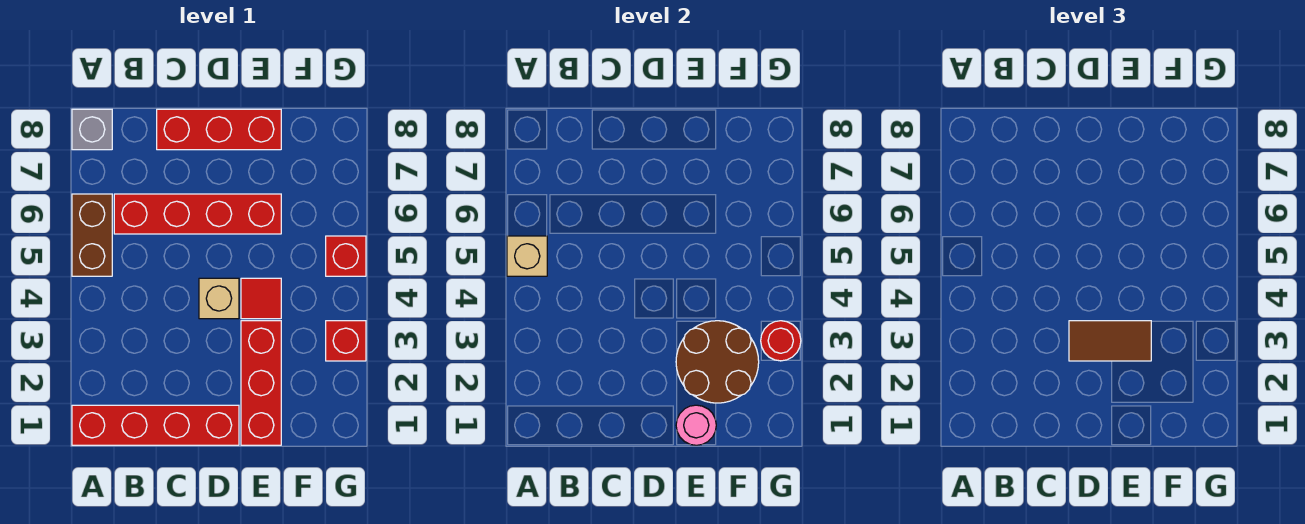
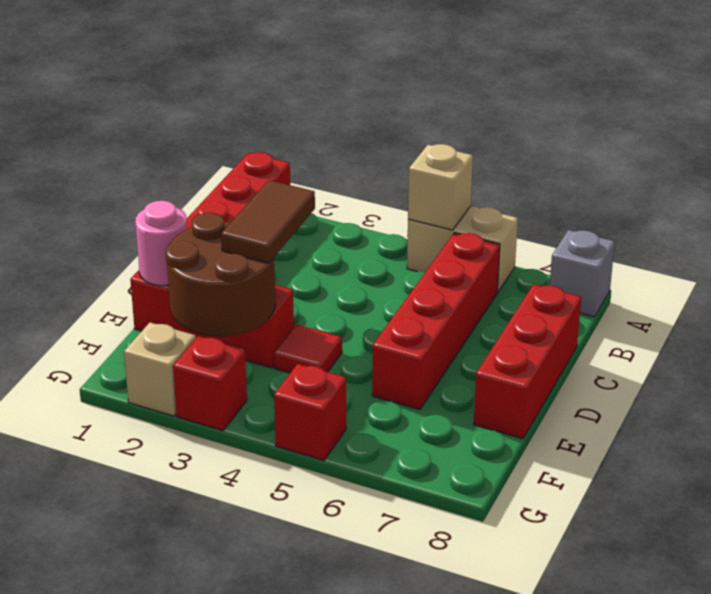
brown brick A5:A6 level 1 -> tan brick A5:A6 level 1
tan brick D4 level 1 -> tan brick G2 level 1
red round brick G3 level 2 -> none

